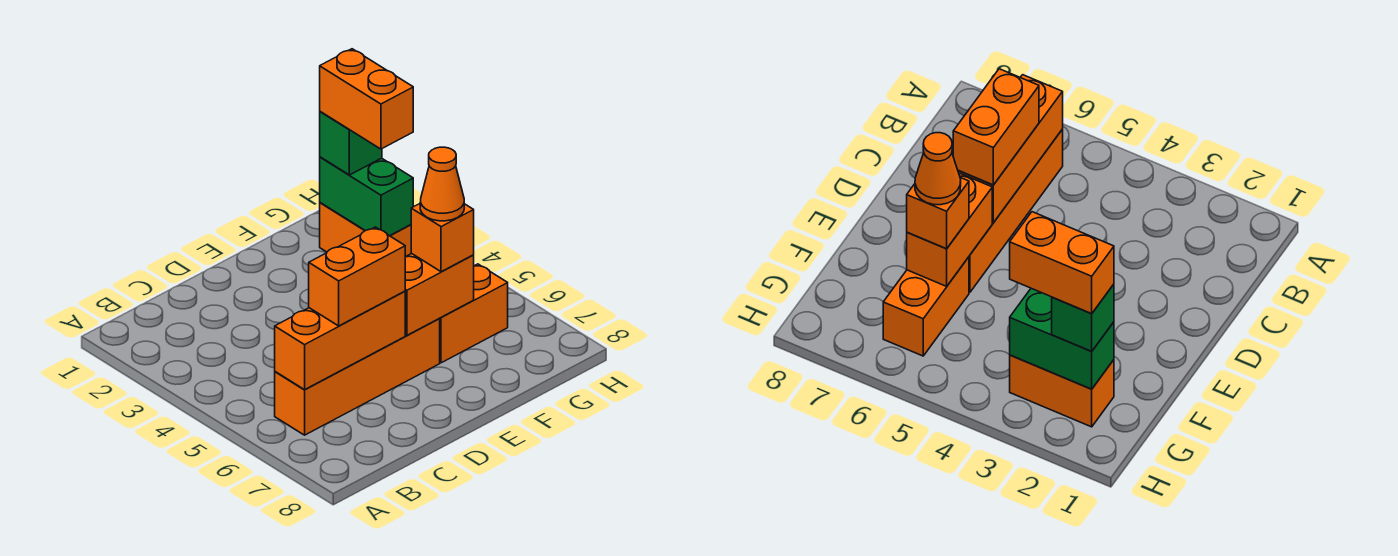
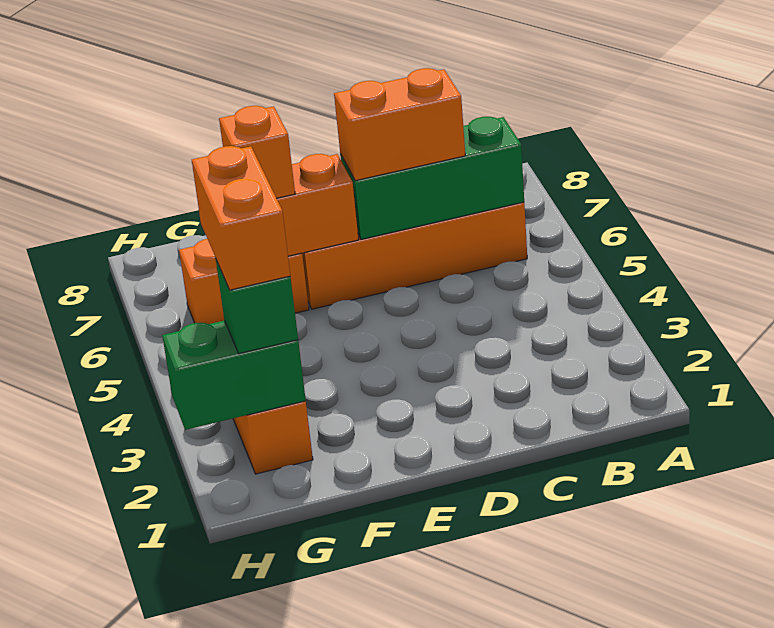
orange brick B6:D6 level 2 -> green brick B6:D6 level 2
orange cone F6 level 4 -> none
green brick G2:G3 level 2 -> green brick G2:H2 level 2

